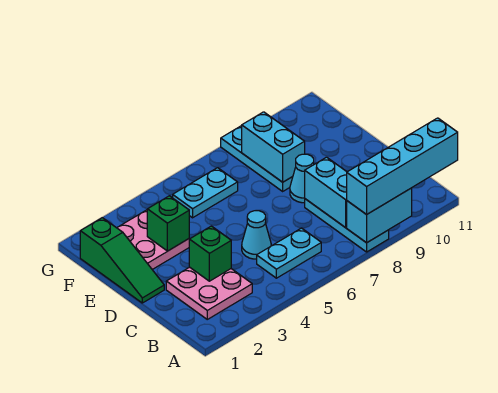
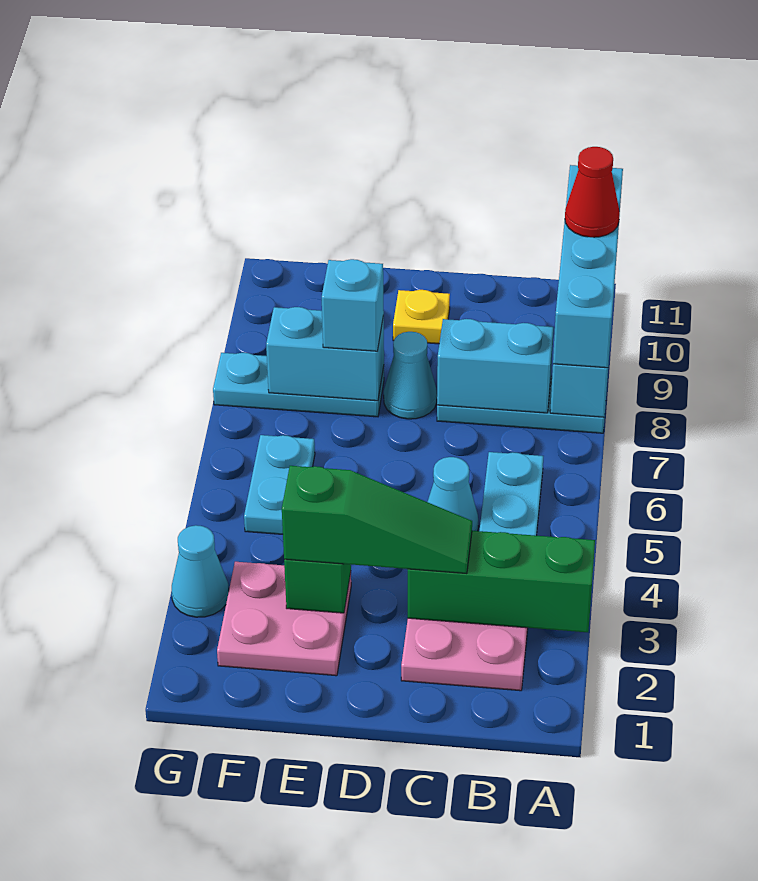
none -> red cone A10 level 4
green brick C3 level 2 -> green brick A3:C3 level 2
green slope D1:F1 level 1 top F -> green slope C3:E3 level 3 top E
none -> yellow plate D10 level 1
none -> cyan brick E8 level 3
none -> cyan cone G3 level 1

